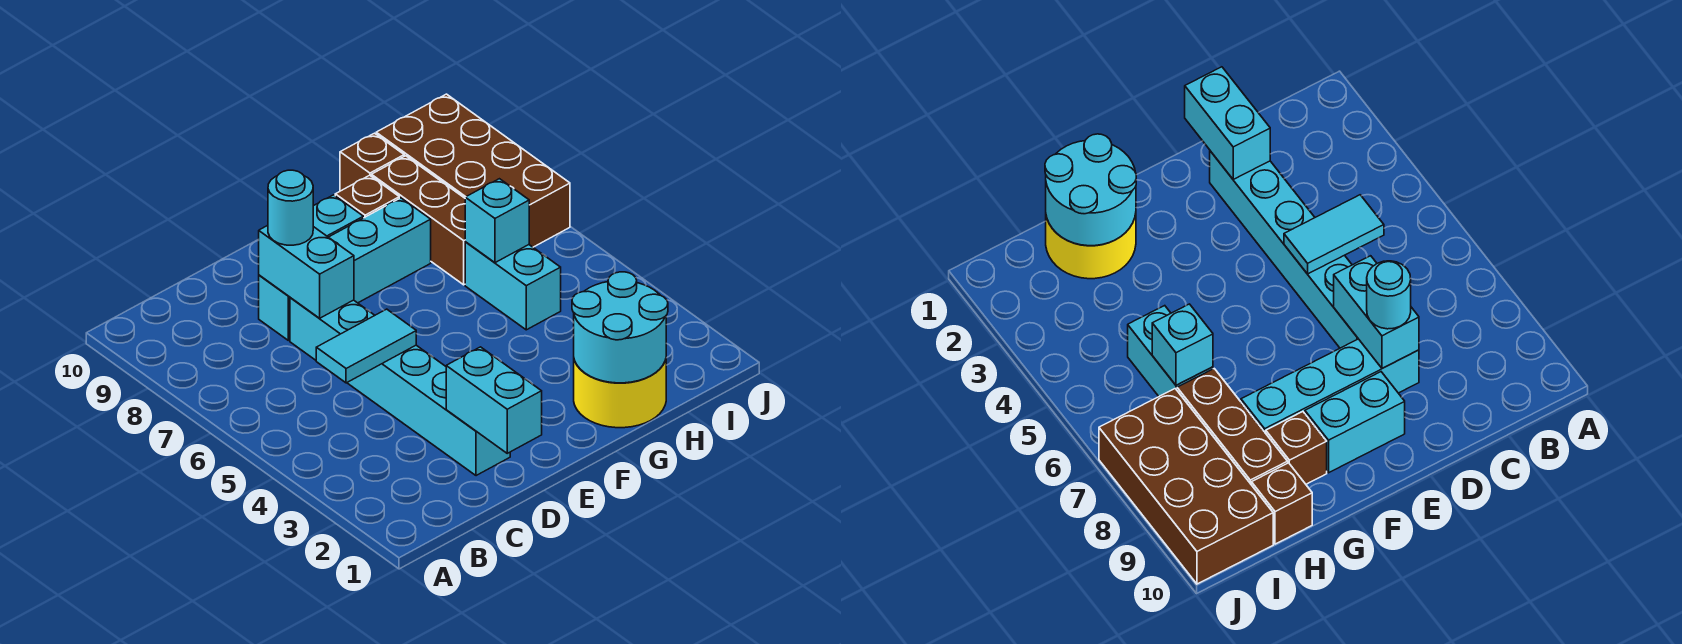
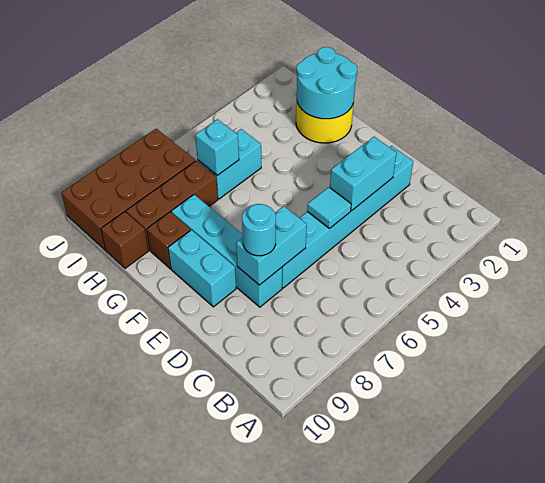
cyan tile C5:D5 level 2 -> cyan tile D5 level 2
cyan brick D1:D2 level 2 -> cyan brick D3:D4 level 2

